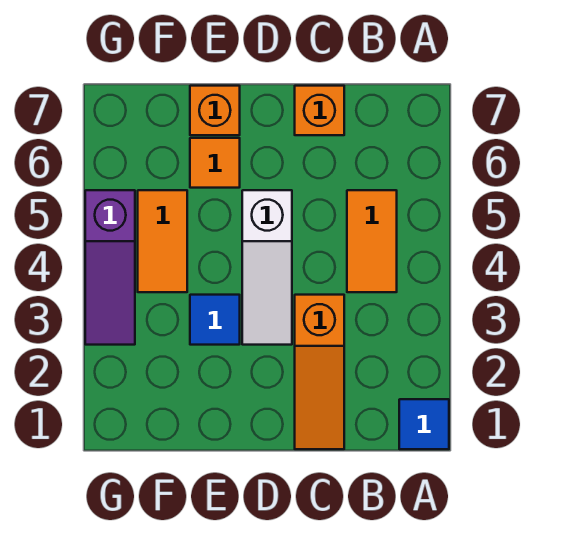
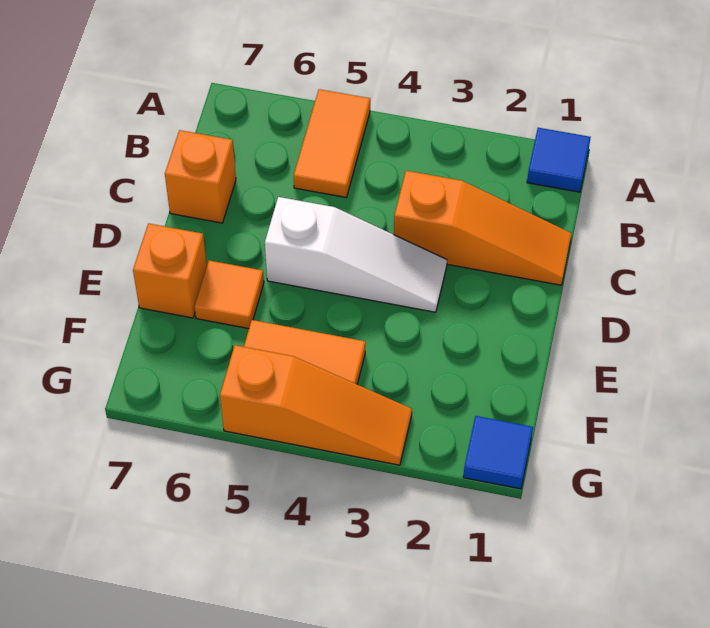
orange tile B4:B5 level 1 -> orange tile A5:B5 level 1
blue tile E3 level 1 -> blue tile G1 level 1
purple slope G3:G5 level 1 top 5 -> orange slope G3:G5 level 1 top 5

